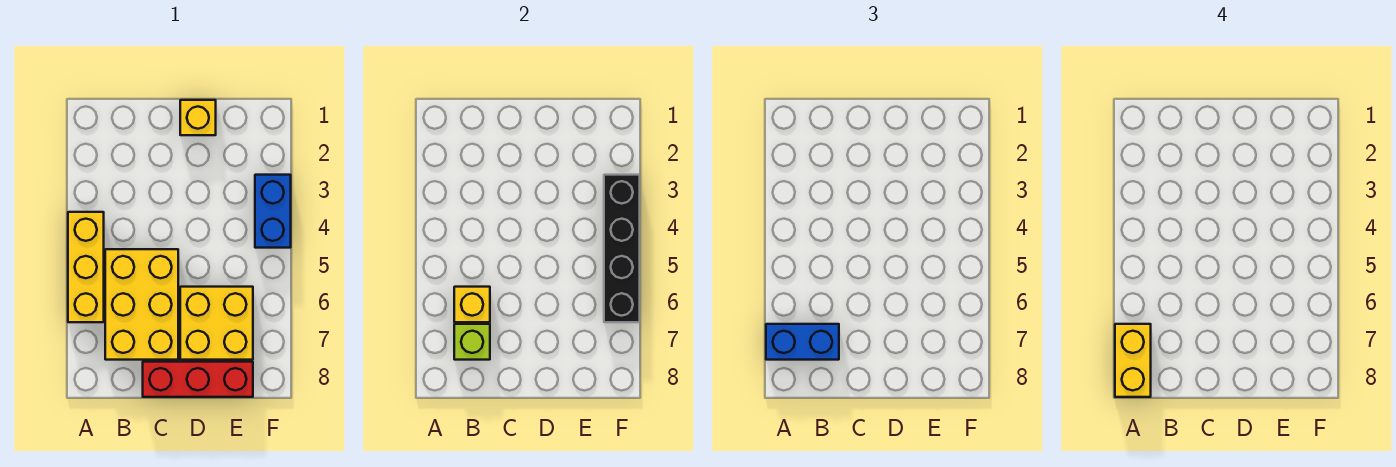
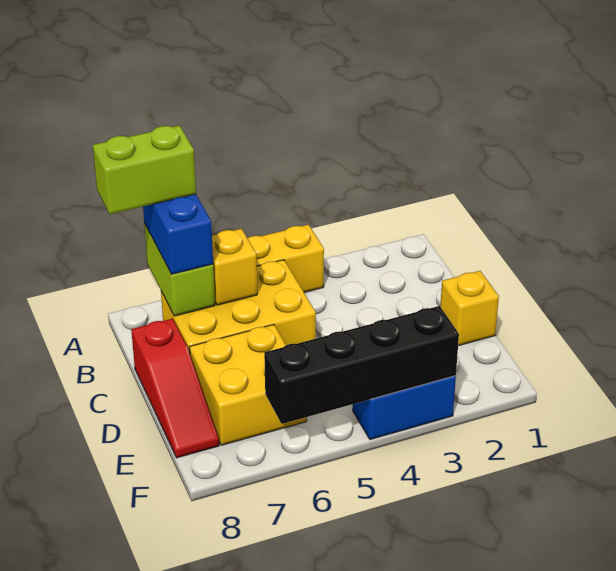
yellow brick A7:A8 level 4 -> lime brick A7:A8 level 4
lime brick B7 level 2 -> lime brick A7:B7 level 2
red brick C8:E8 level 1 -> red slope C8:E8 level 1 top C

